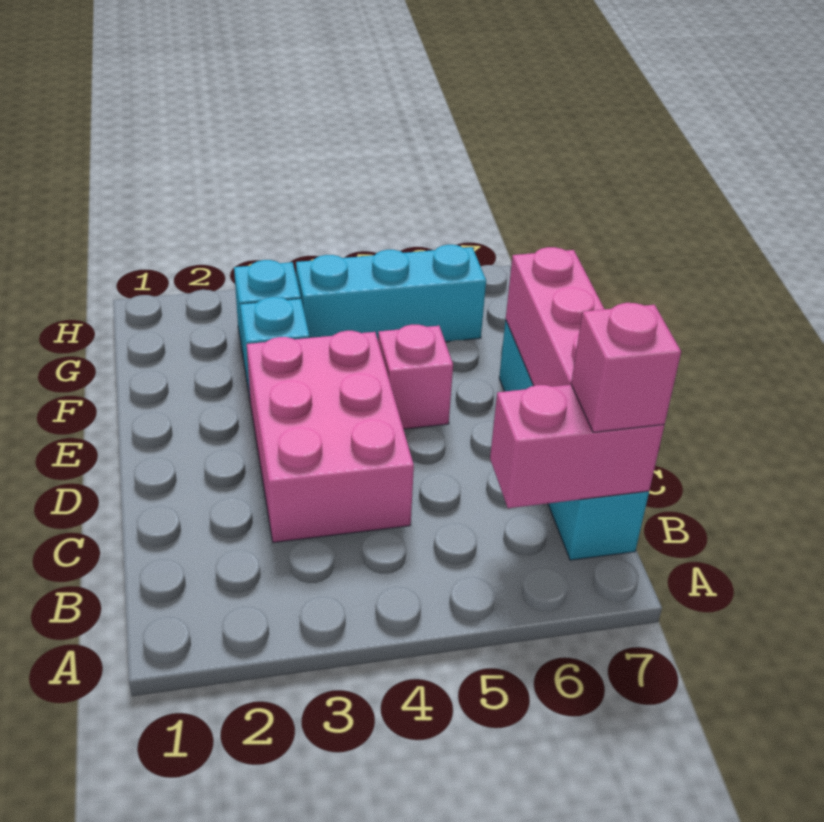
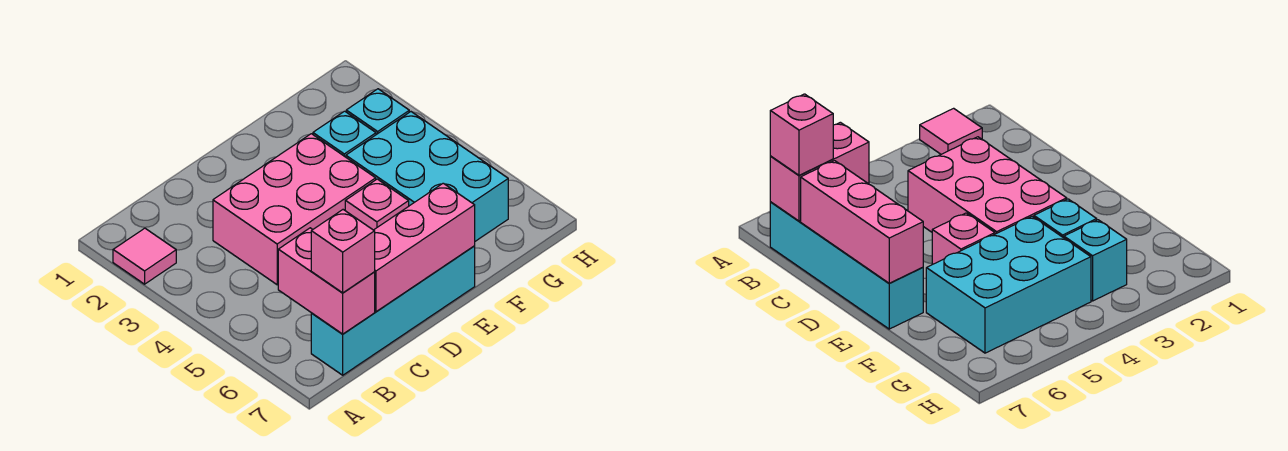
none -> pink tile A2 level 1
cyan brick G4:G6 level 1 -> cyan brick F4:G6 level 1

